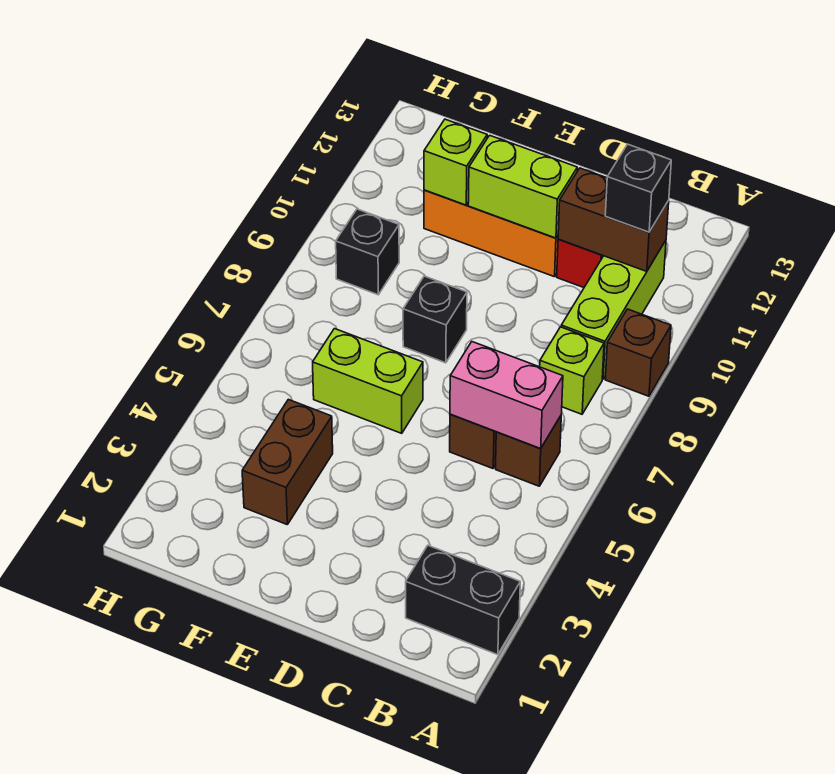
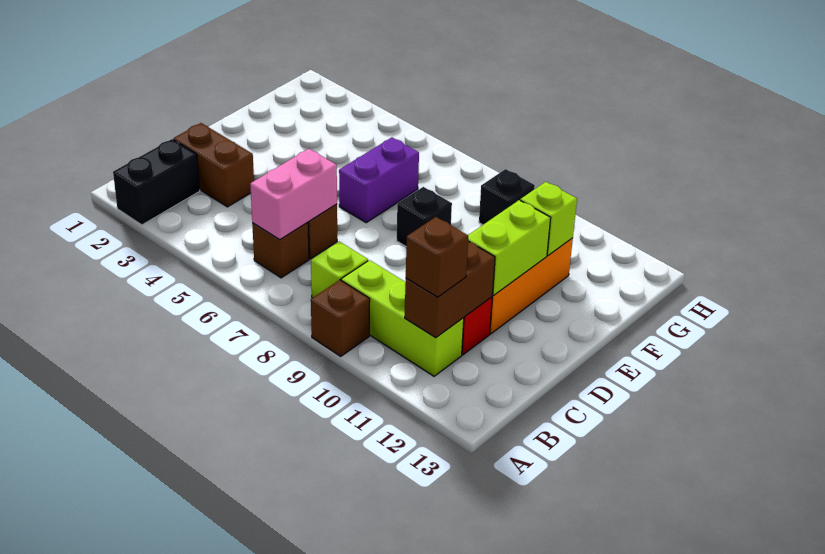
black brick B11 level 3 -> brown brick B11 level 3
lime brick E6:F6 level 1 -> purple brick E6:F6 level 1
brown brick F3:F4 level 1 -> brown brick C2:C3 level 1

